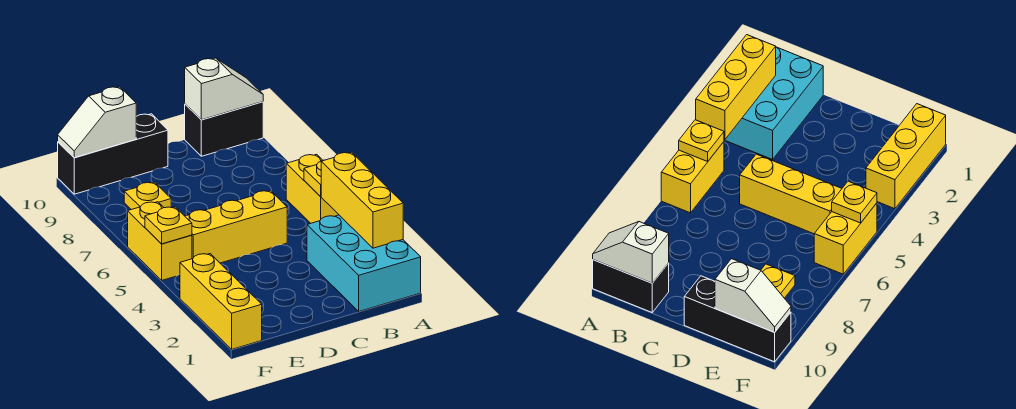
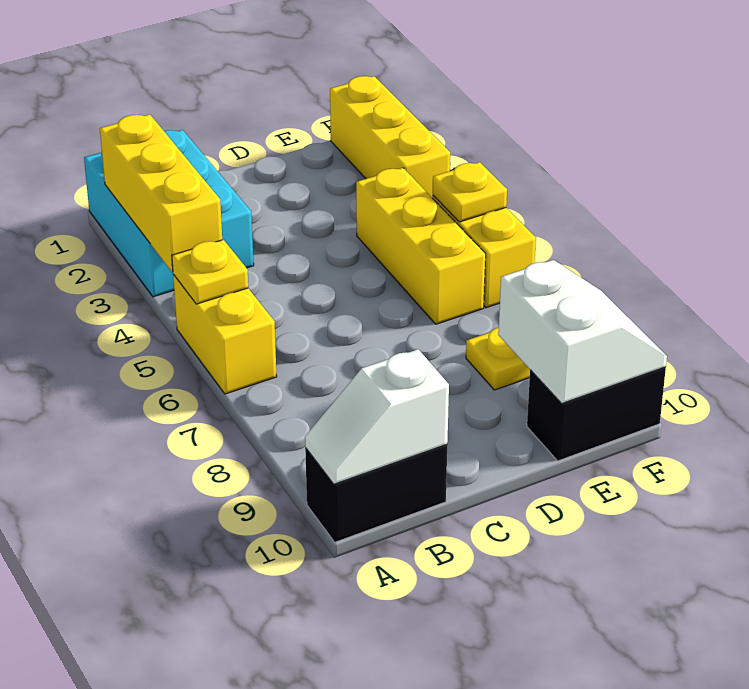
yellow brick C5:E5 level 1 -> yellow brick E4:E6 level 1
black brick D10:F10 level 1 -> black brick E10:F10 level 1
white slope E10:F10 level 2 top E -> white slope E9:F10 level 2 top E

